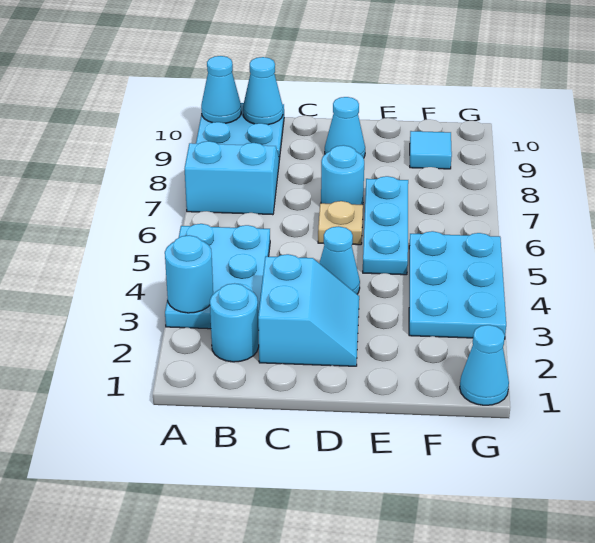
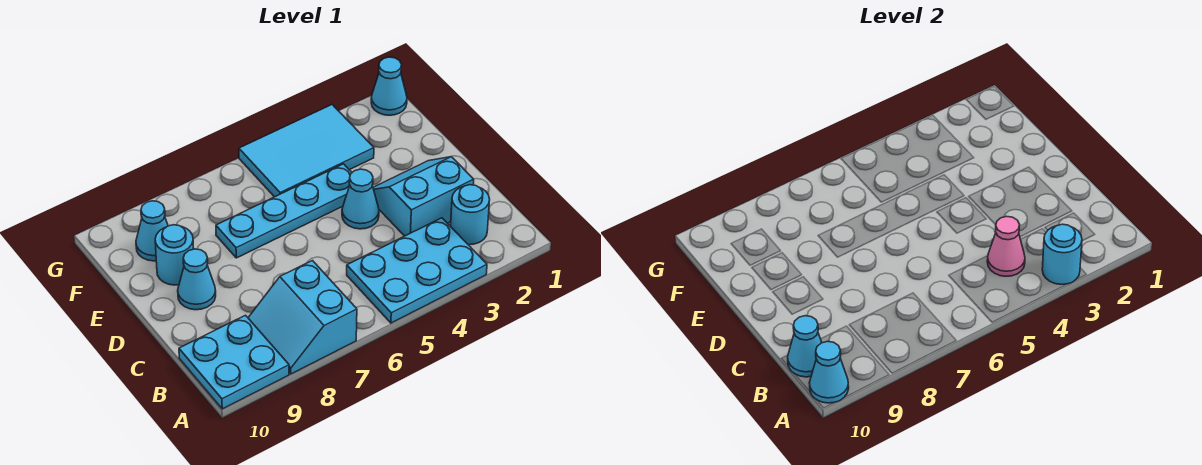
none -> pink cone B4 level 2
tan plate D6 level 1 -> none
cyan round brick D7 level 1 -> cyan round brick E9 level 1
cyan plate E5:E7 level 1 -> cyan plate E4:E7 level 1
cyan plate F3:G5 level 1 -> cyan tile F3:G5 level 1
cyan tile F9 level 1 -> cyan cone F9 level 1

